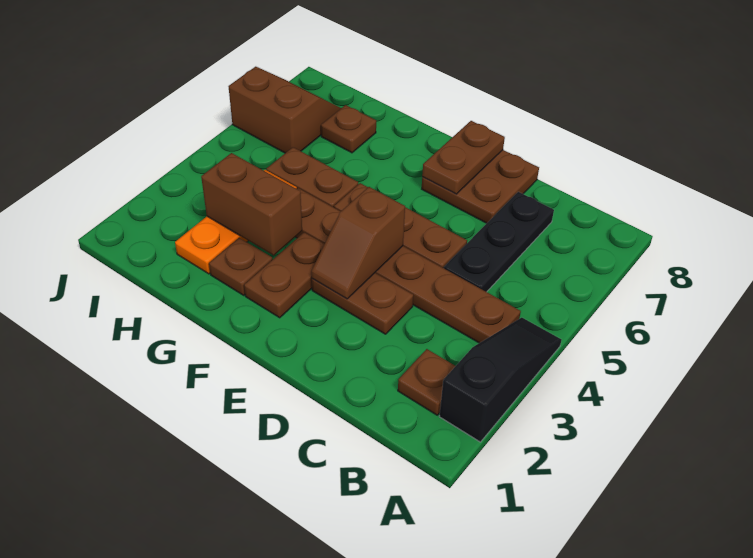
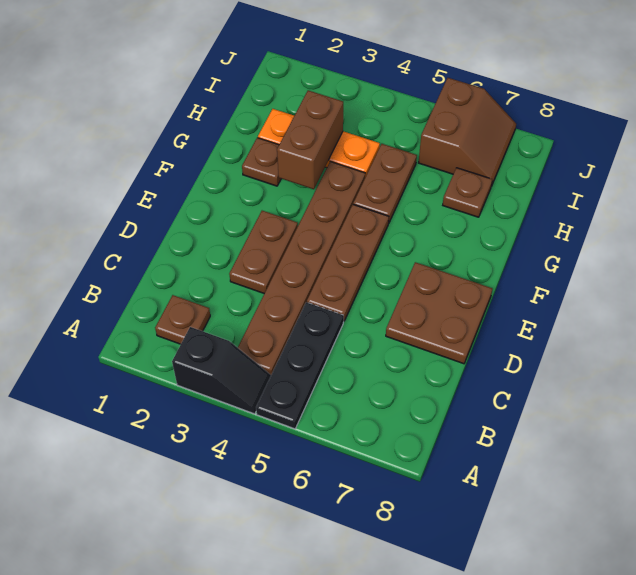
black slope A2:A4 level 1 top 2 -> black slope A3:A4 level 1 top 3
black plate C5:C7 level 1 -> black plate A5:C5 level 1
brown slope E3:E4 level 2 top 4 -> none
brown plate E7:E8 level 2 -> none
brown plate F2:F3 level 1 -> none

